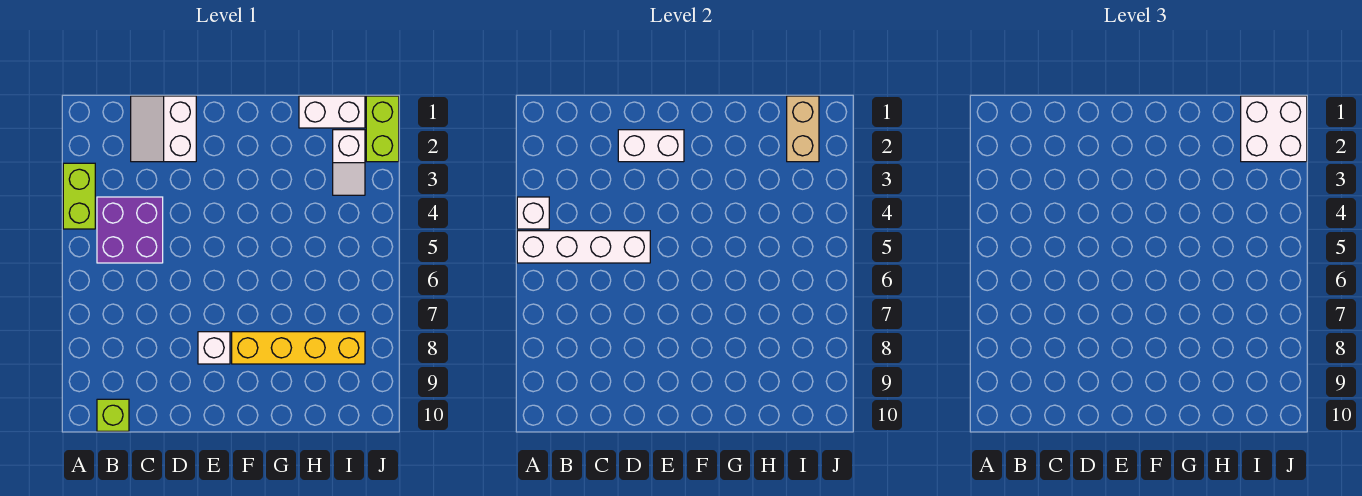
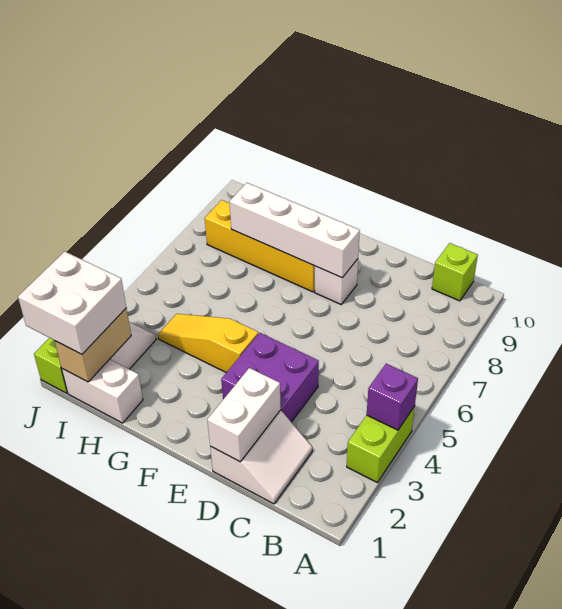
white brick A4 level 2 -> purple brick A4 level 2
white brick A5:D5 level 2 -> white brick E8:H8 level 2
purple brick B4:C5 level 1 -> purple brick D3:E4 level 1
white brick D2:E2 level 2 -> white brick D1:D2 level 2
none -> yellow slope F4:H4 level 1 top F

